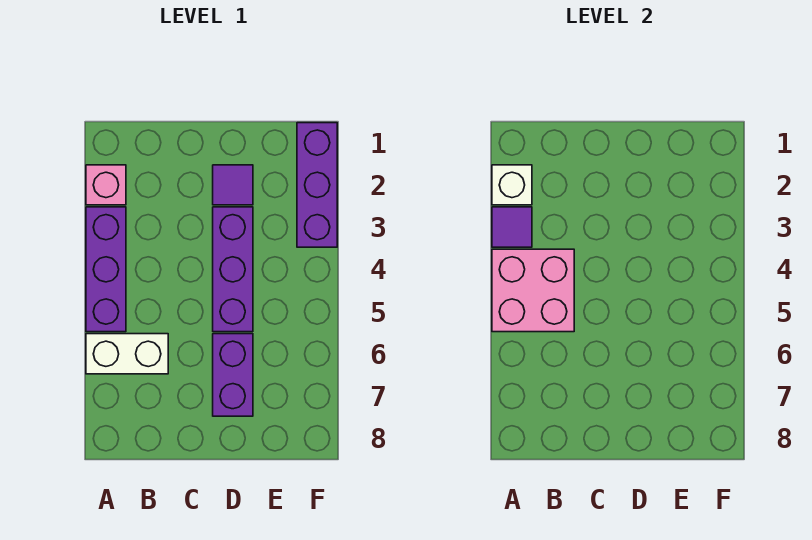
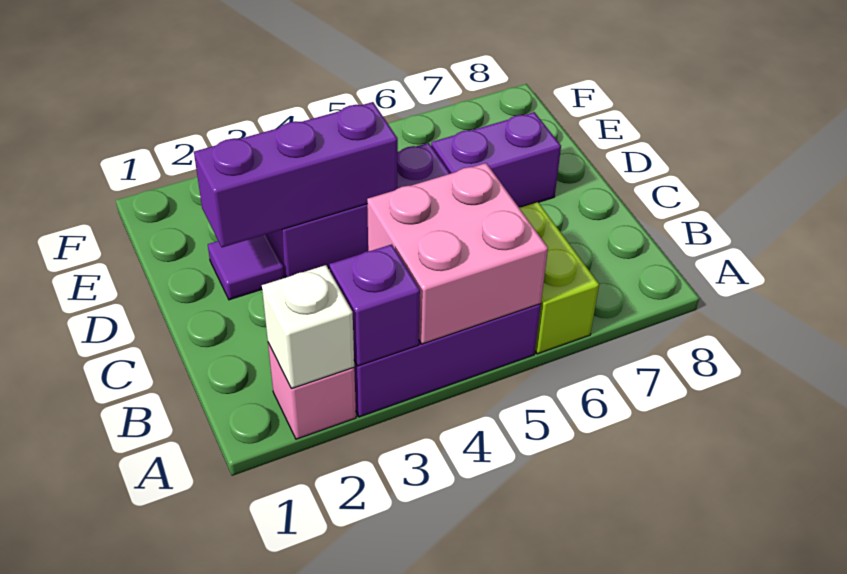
purple tile A3 level 2 -> purple brick A3 level 2
white brick A6:B6 level 1 -> lime brick A6:B6 level 1
purple brick F1:F3 level 1 -> purple brick D2:D4 level 2

